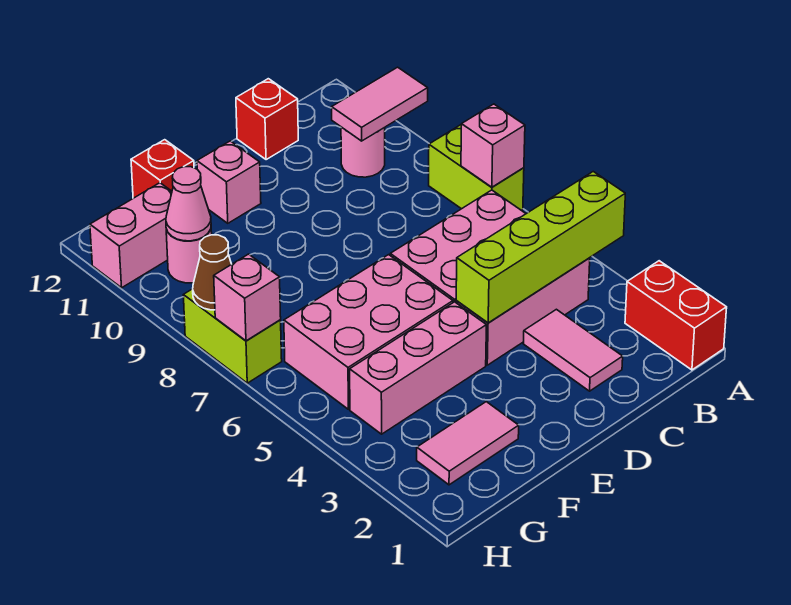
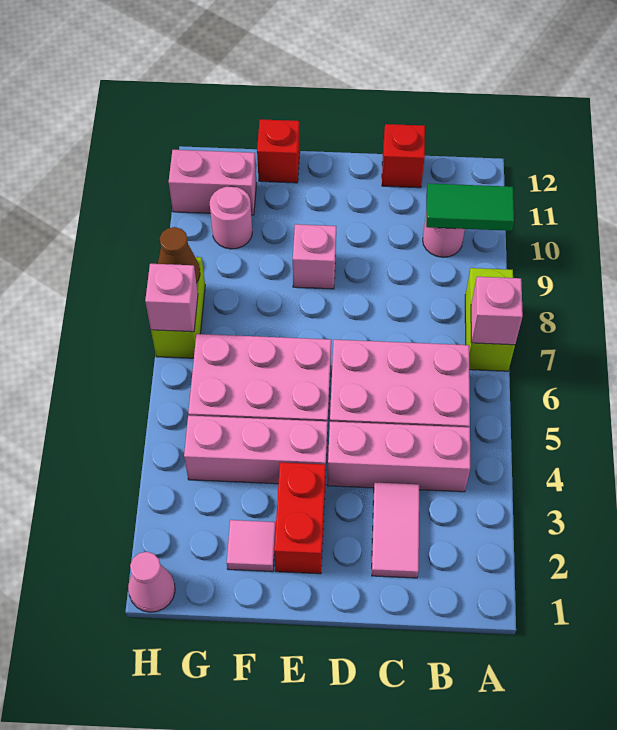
red brick A1:A2 level 1 -> red brick E2:E3 level 1
lime brick A4:D4 level 2 -> none
pink tile A10:B10 level 2 -> green tile A10:B10 level 2
pink brick E11 level 1 -> pink brick E9 level 1
pink tile F2:G2 level 1 -> pink tile F2 level 1
pink cone G10 level 2 -> pink cone H1 level 1

